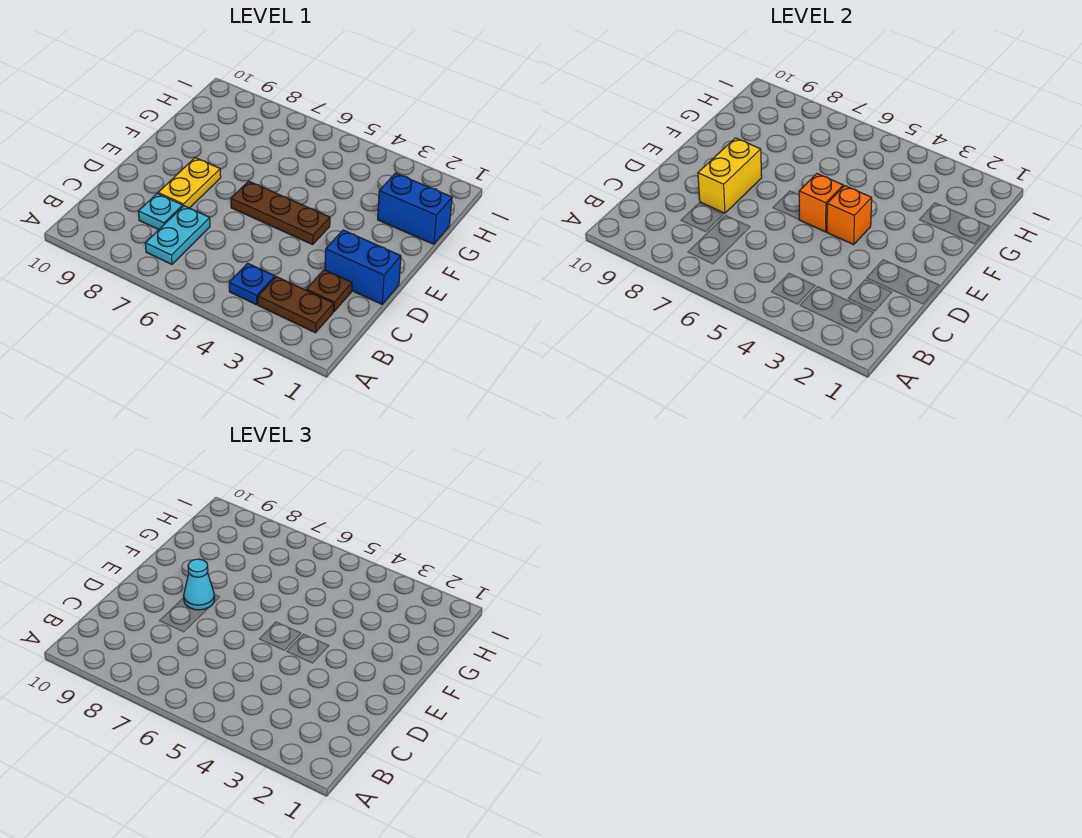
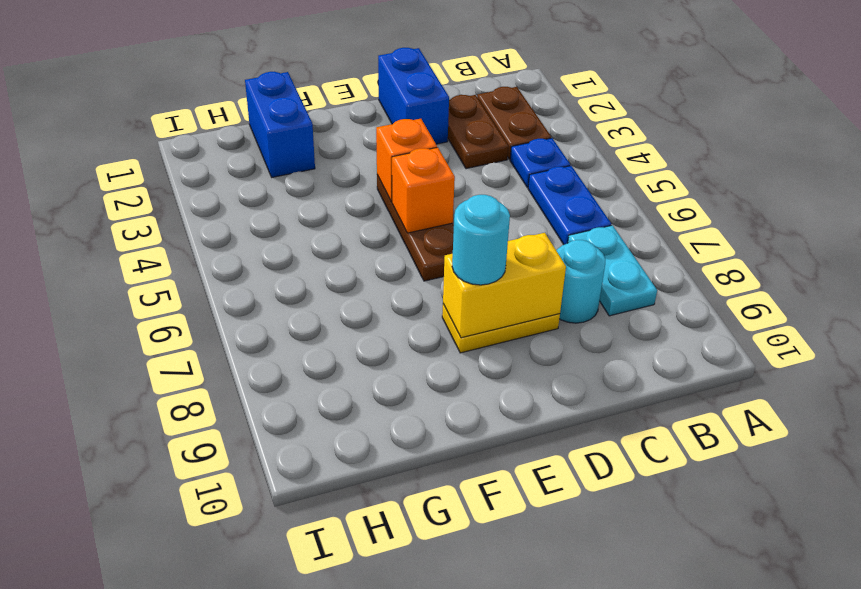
none -> blue plate B5:B6 level 1
cyan plate B7:C7 level 1 -> cyan plate B7:B8 level 1
brown plate C2 level 1 -> brown plate C2:C3 level 1
cyan plate C8 level 1 -> cyan round brick C8 level 1
cyan cone E8 level 3 -> cyan round brick E8 level 3

